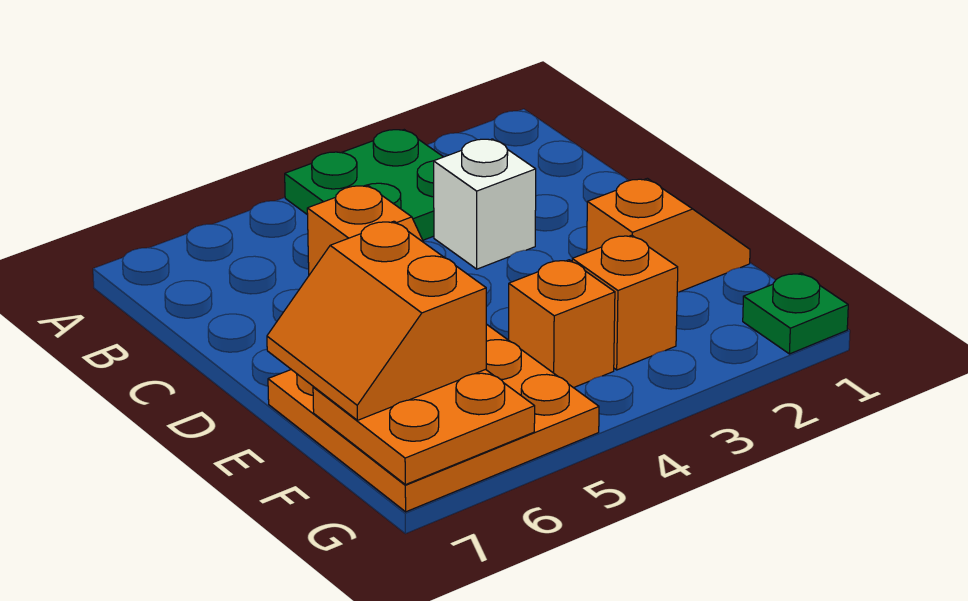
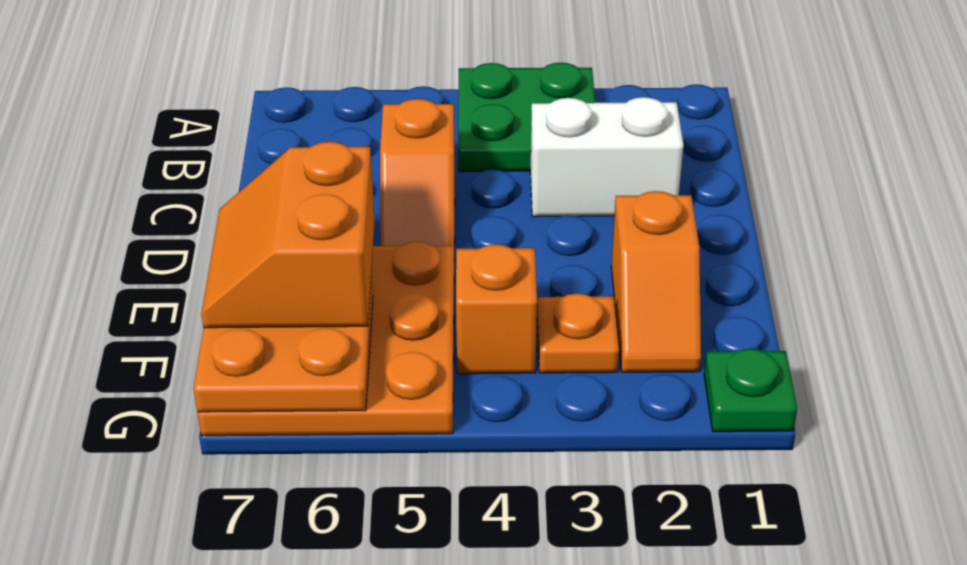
white brick C3 level 1 -> white brick C2:C3 level 1
orange slope E1:E2 level 1 top 2 -> orange slope E2:F2 level 1 top E
orange brick F3 level 1 -> orange plate F3 level 1

